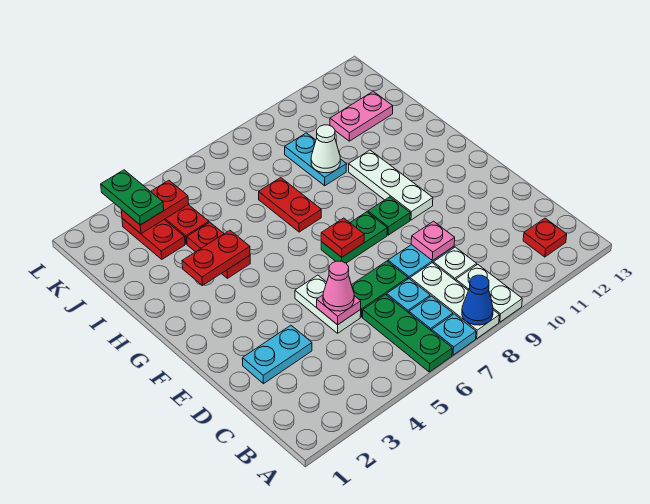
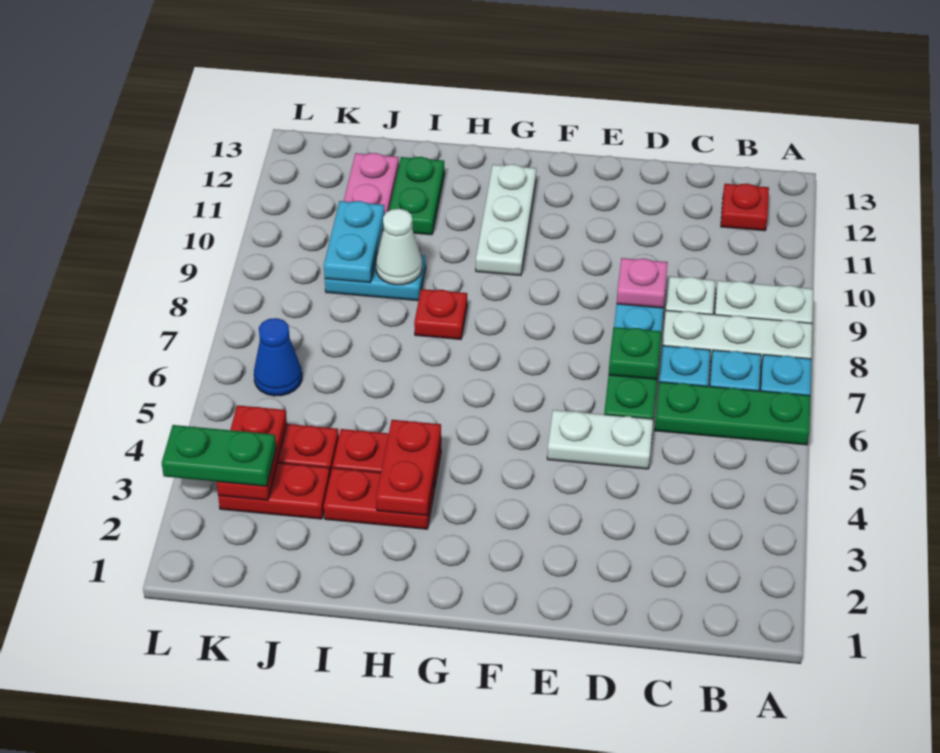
blue cone A8 level 2 -> blue cone K6 level 1
cyan plate D2:D3 level 1 -> cyan plate J9:J10 level 2
pink plate D5 level 2 -> none
pink cone D5 level 3 -> none
green plate F7:F8 level 1 -> green plate I11:I12 level 1
red plate F7 level 2 -> red plate H8 level 1
green plate F9 level 1 -> green plate D7 level 2
white plate F10:H10 level 1 -> white plate G10:G12 level 1
red plate H7:I7 level 1 -> red plate H3:I3 level 1

